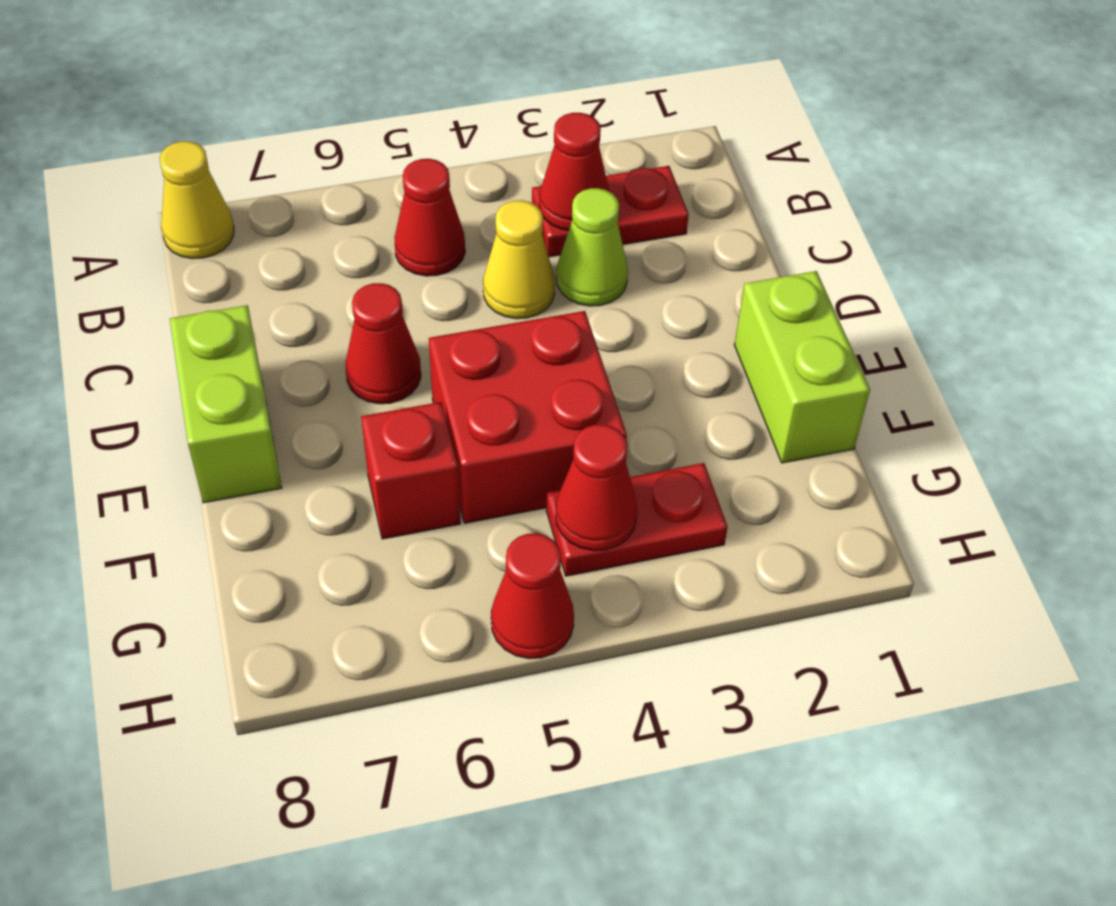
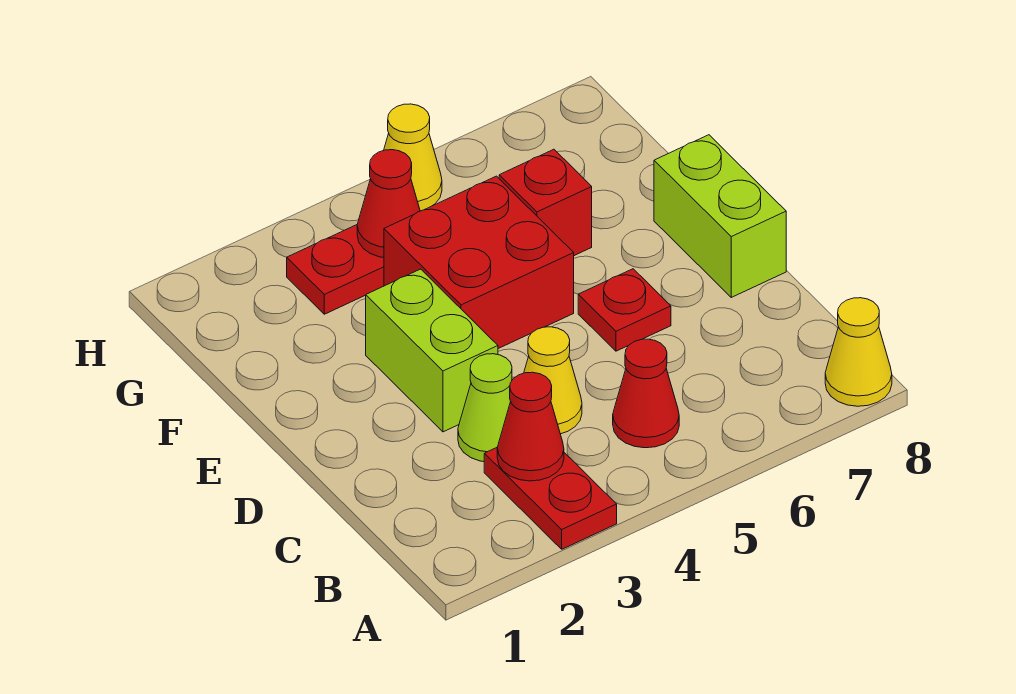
red plate B2:B3 level 1 -> red plate A3:B3 level 1
red cone D6 level 1 -> red plate D6 level 1
lime brick E1:F1 level 1 -> lime brick D3:E3 level 1
red cone H5 level 1 -> yellow cone H5 level 1

